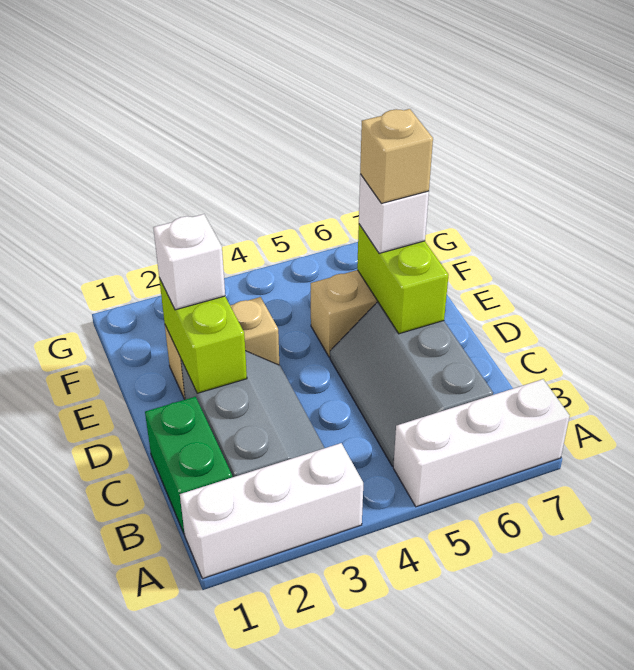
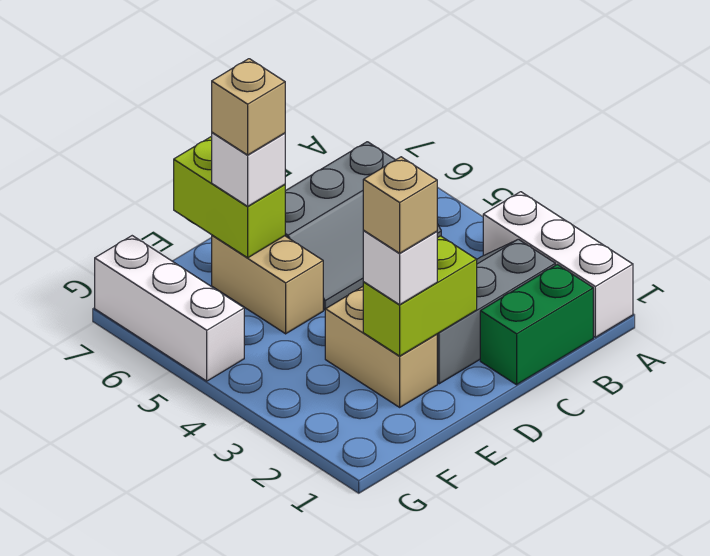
white brick A5:A7 level 1 -> white brick G5:G7 level 1
lime brick D6:E6 level 2 -> lime brick E6:E7 level 2
none -> tan brick E2 level 4

